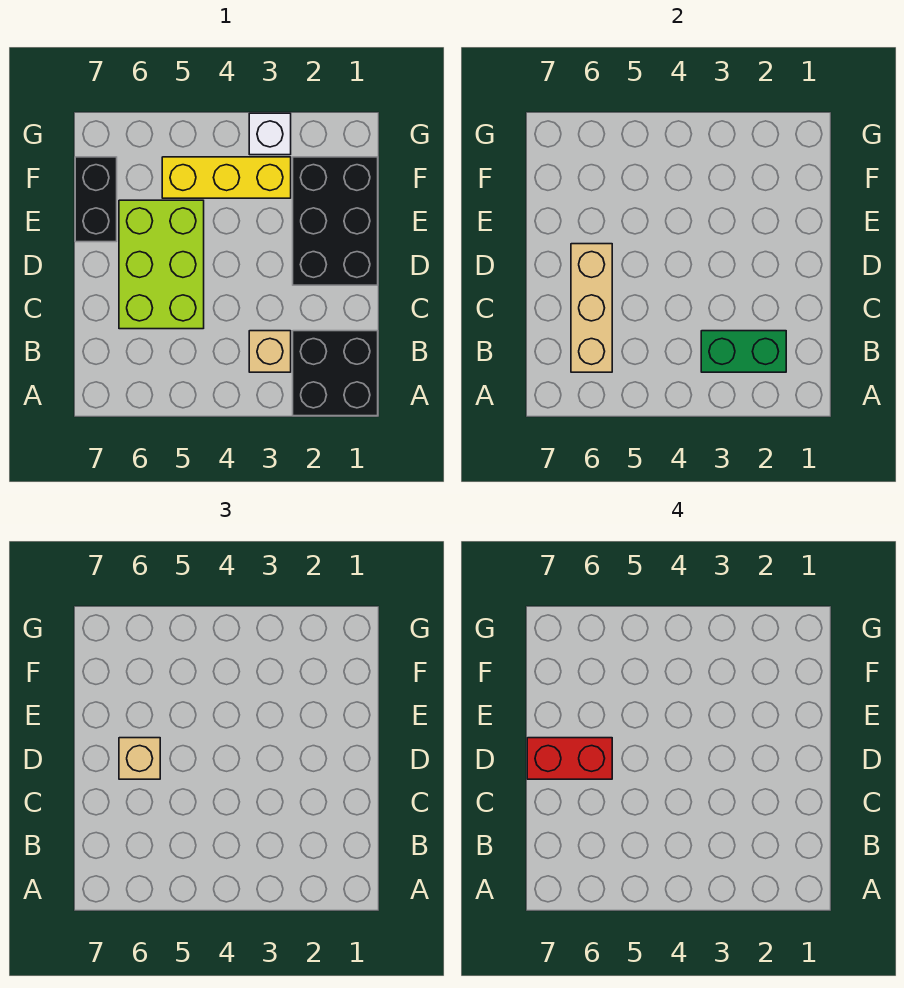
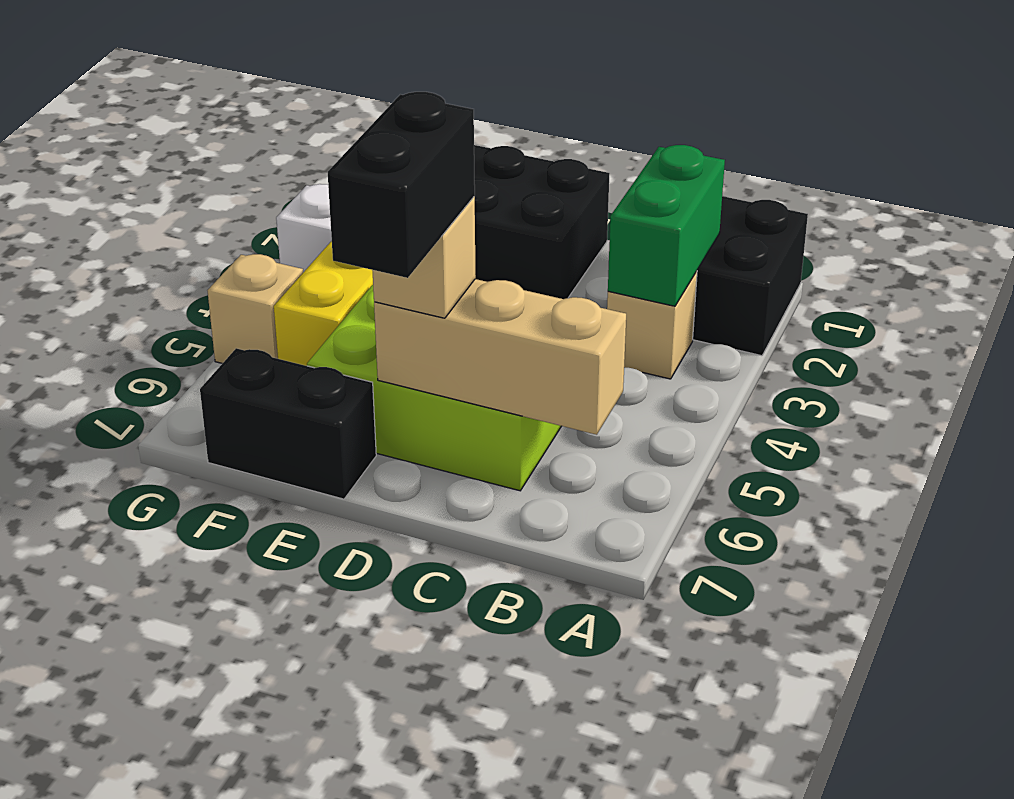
red brick D6:D7 level 4 -> black brick D6:D7 level 4
none -> tan brick G5 level 1

